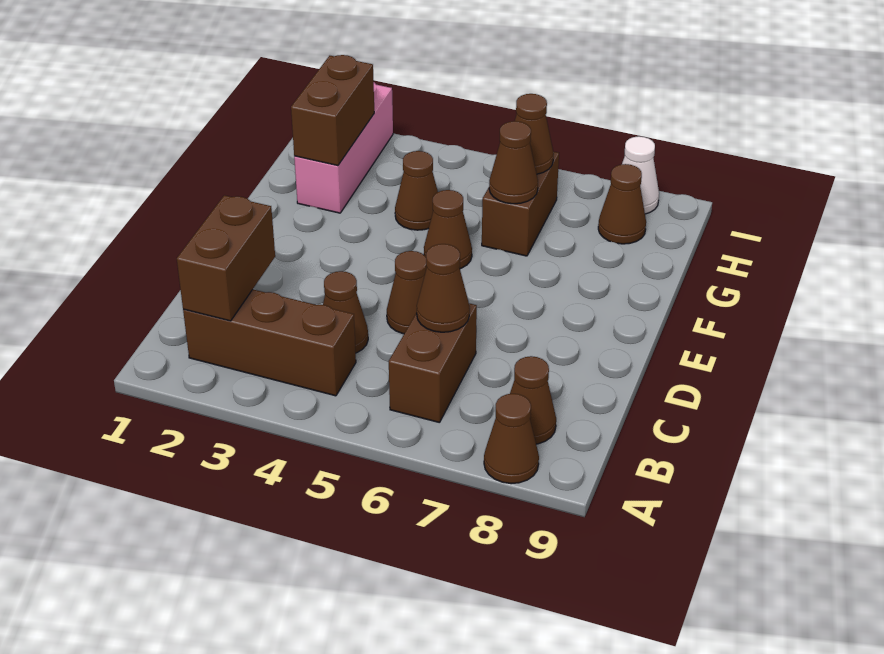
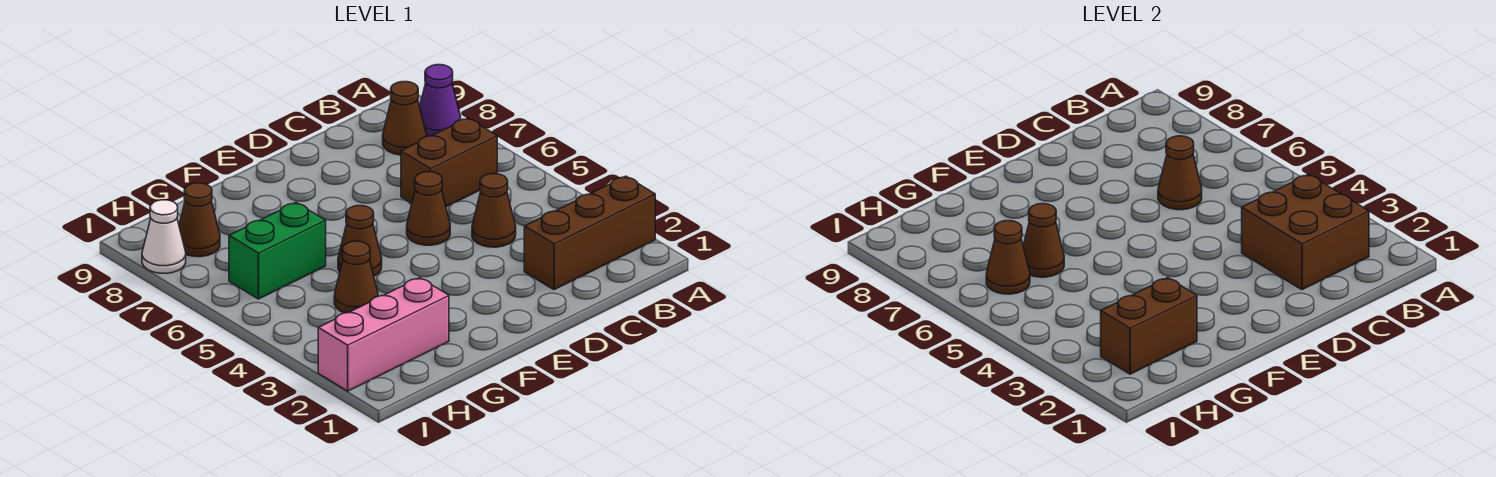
brown cone A8 level 1 -> purple cone A8 level 1
brown brick B2:B4 level 1 -> brown brick A2:C2 level 1
brown brick B2:C2 level 2 -> brown brick B2:C3 level 2
brown brick G6:H6 level 1 -> green brick G6:H6 level 1

